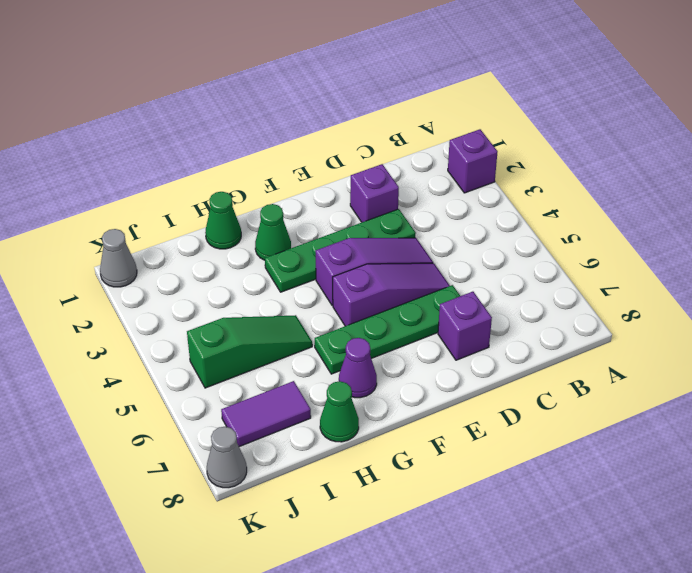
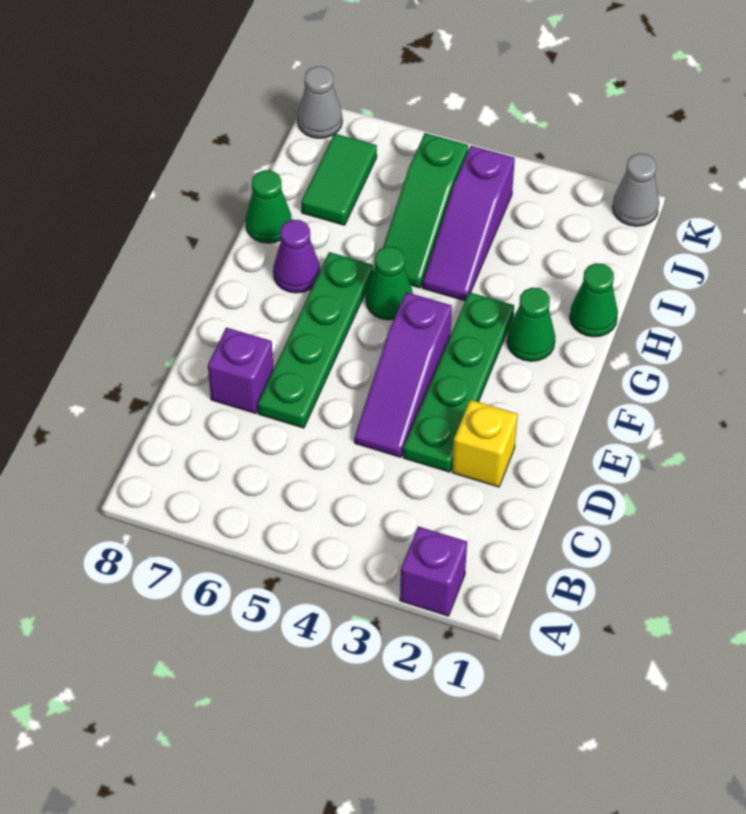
purple brick D2 level 1 -> yellow brick D2 level 1
purple slope D5:F5 level 1 top F -> purple slope H4:J4 level 1 top J
none -> green cone G5 level 1
purple tile I7:J7 level 1 -> green tile I7:J7 level 1

